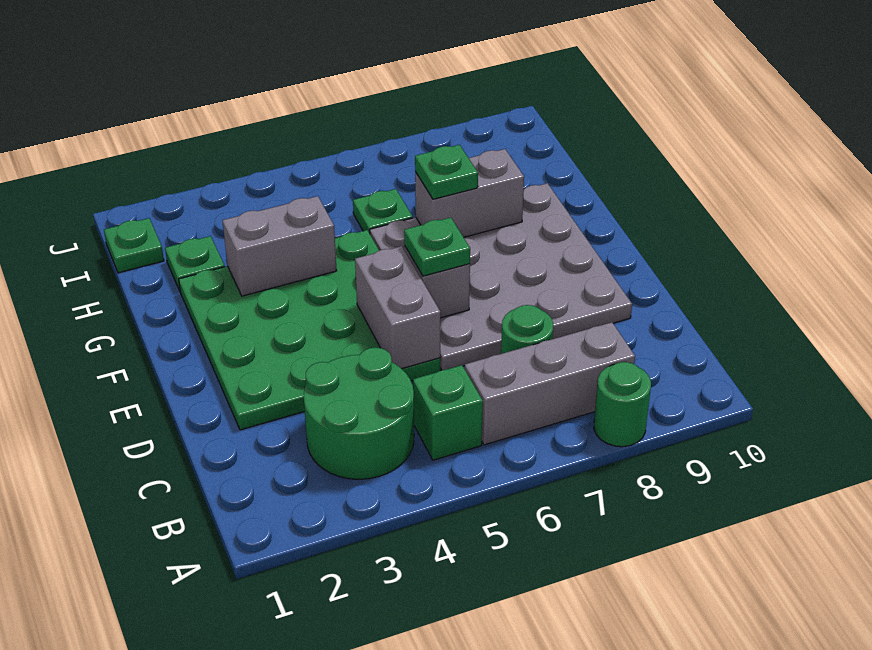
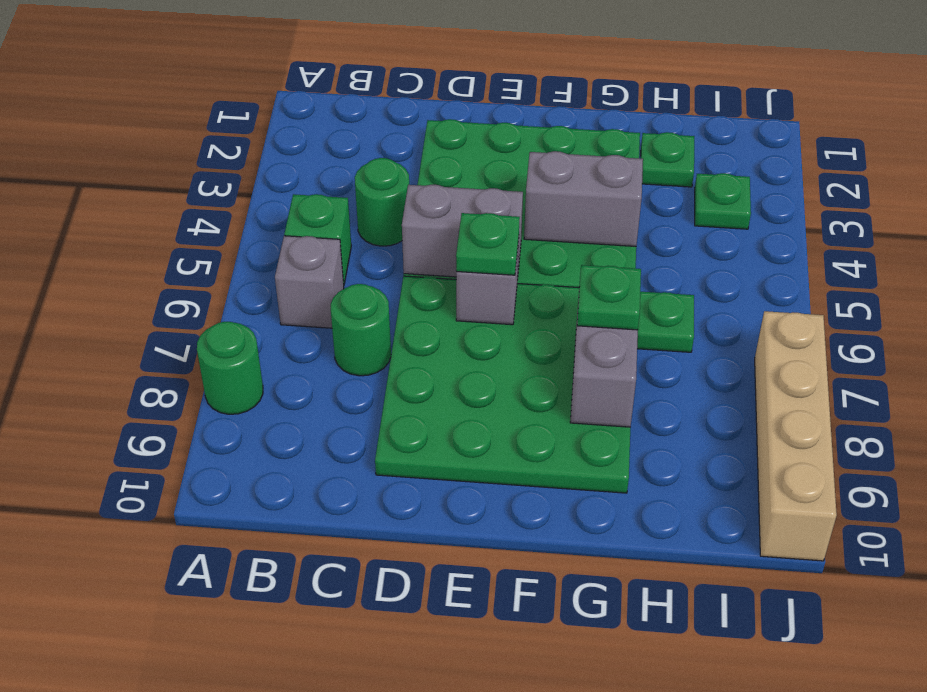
green round brick B3:C4 level 1 -> green round brick C4 level 1
grey brick B6:B8 level 1 -> grey brick B6 level 1
grey plate D6:G9 level 1 -> green plate D6:G9 level 1
grey brick G3:G4 level 2 -> grey brick F4:G4 level 2
green plate I1 level 1 -> green plate I3 level 1
none -> tan brick J7:J10 level 1

